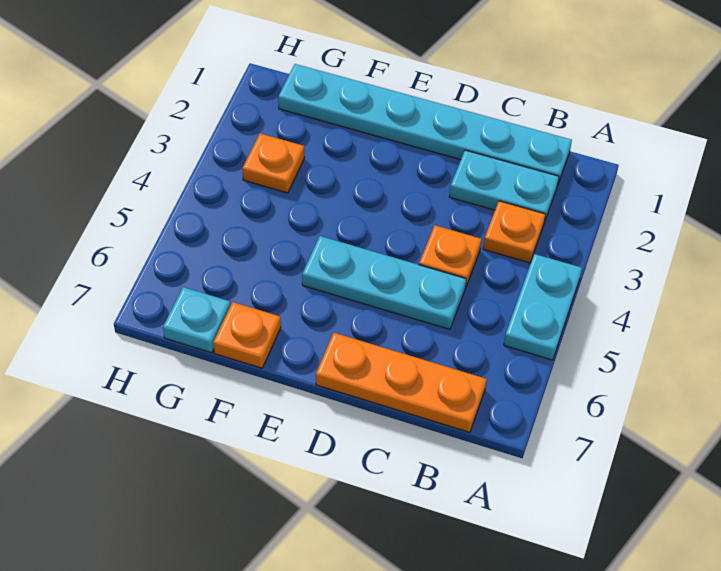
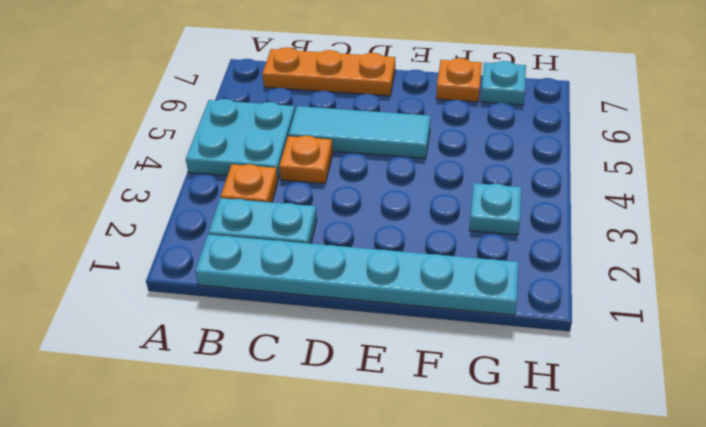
cyan plate A4:A5 level 1 -> cyan plate A4:B5 level 1
cyan plate C5:E5 level 1 -> cyan tile C5:E5 level 1
orange plate G3 level 1 -> cyan plate G3 level 1

